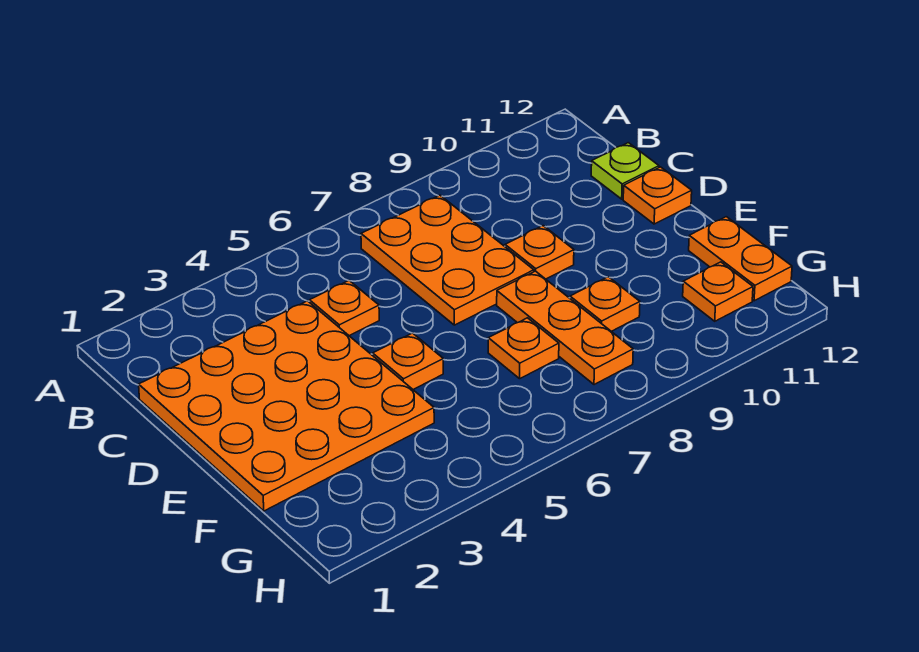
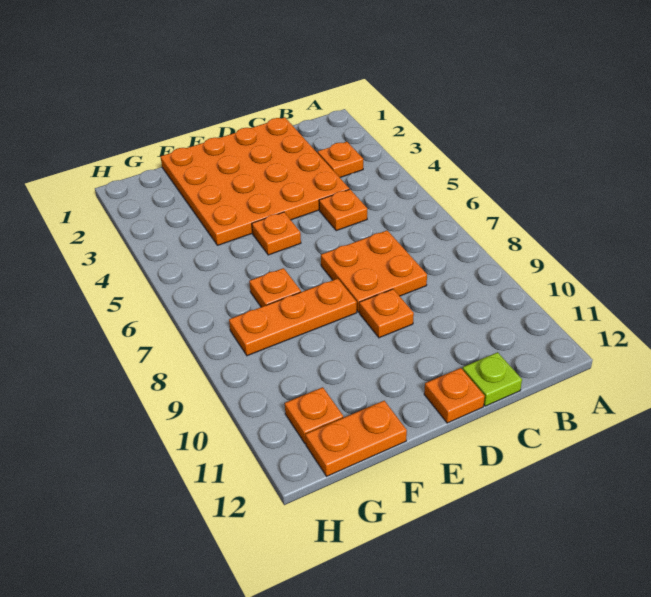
orange plate B7:D8 level 1 -> orange plate C7:D8 level 1
orange plate F9 level 1 -> orange plate B3 level 1

